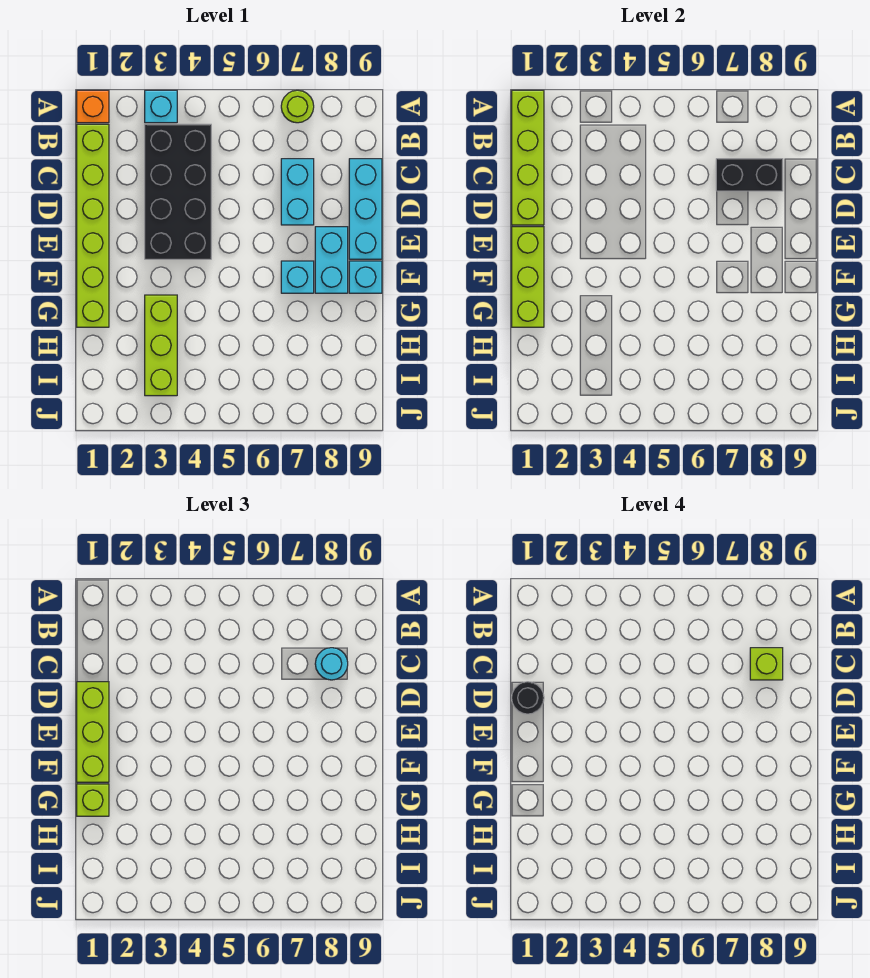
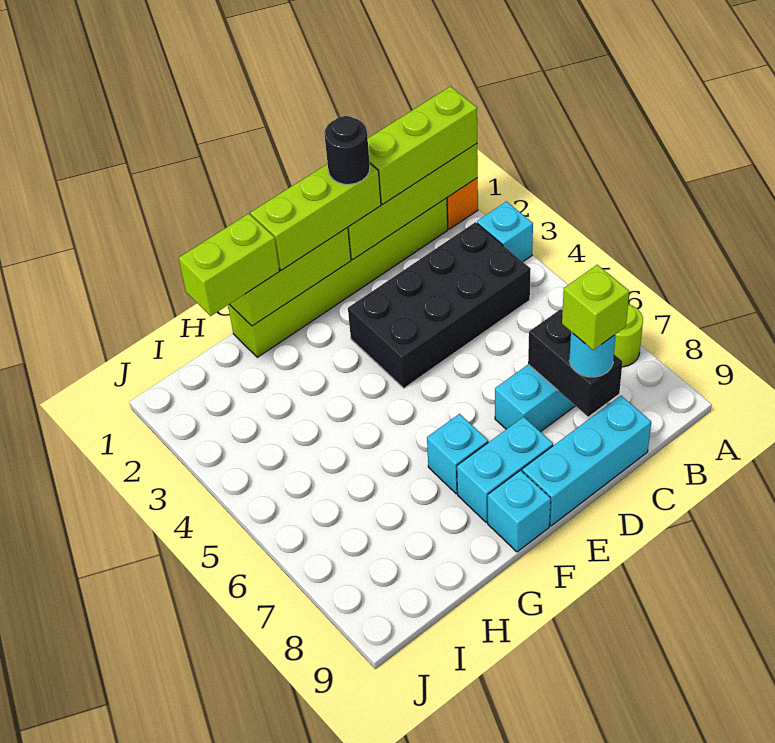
lime brick G1 level 3 -> lime brick G1:H1 level 3
lime brick G3:I3 level 1 -> lime brick A1:C1 level 3

